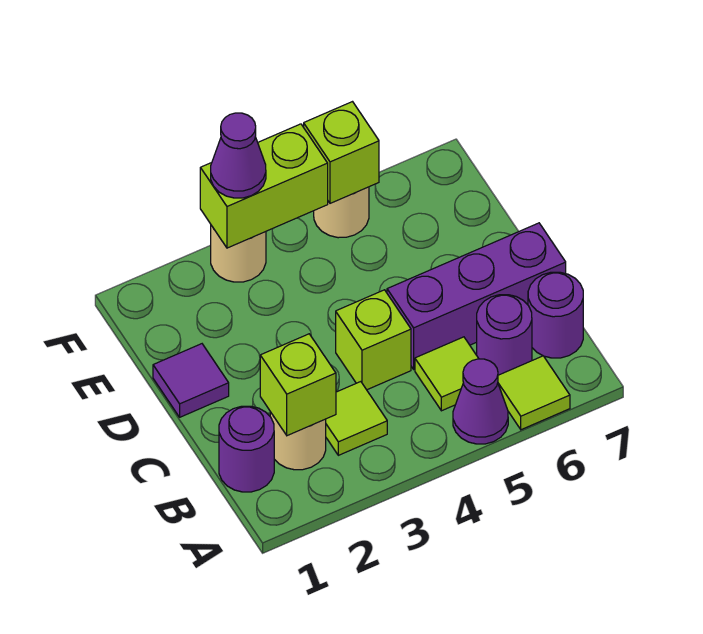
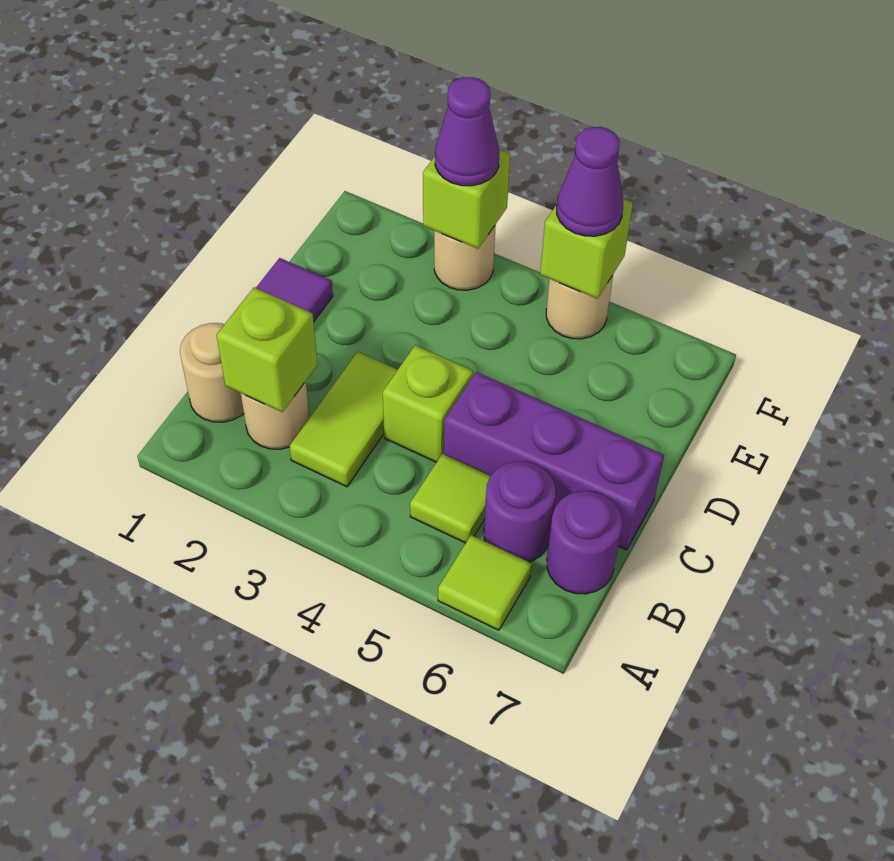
purple cone A5 level 1 -> purple cone F5 level 3
purple round brick B1 level 1 -> tan round brick B1 level 1
lime tile B3 level 1 -> lime tile B3:C3 level 1
lime brick F3:F4 level 2 -> lime brick F3 level 2

